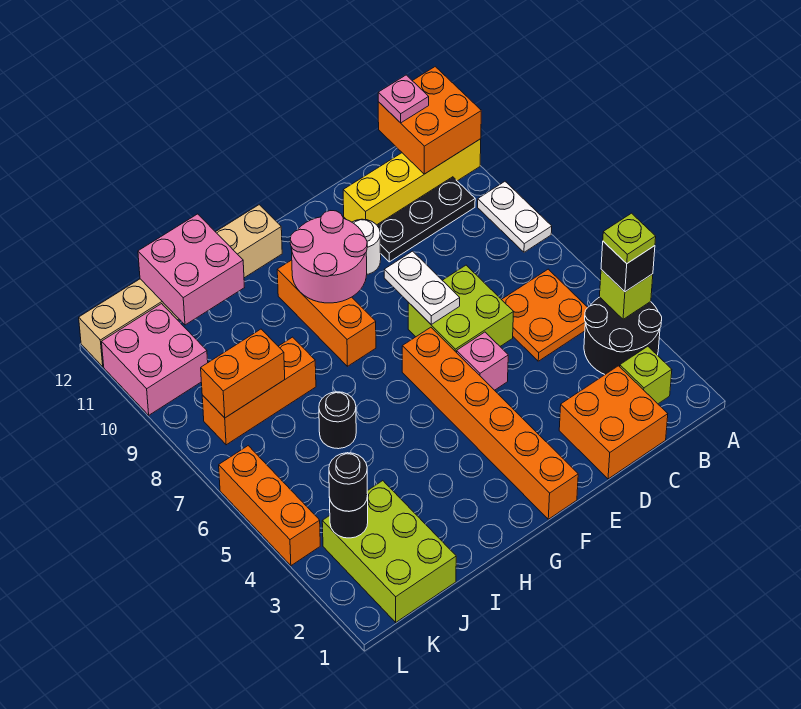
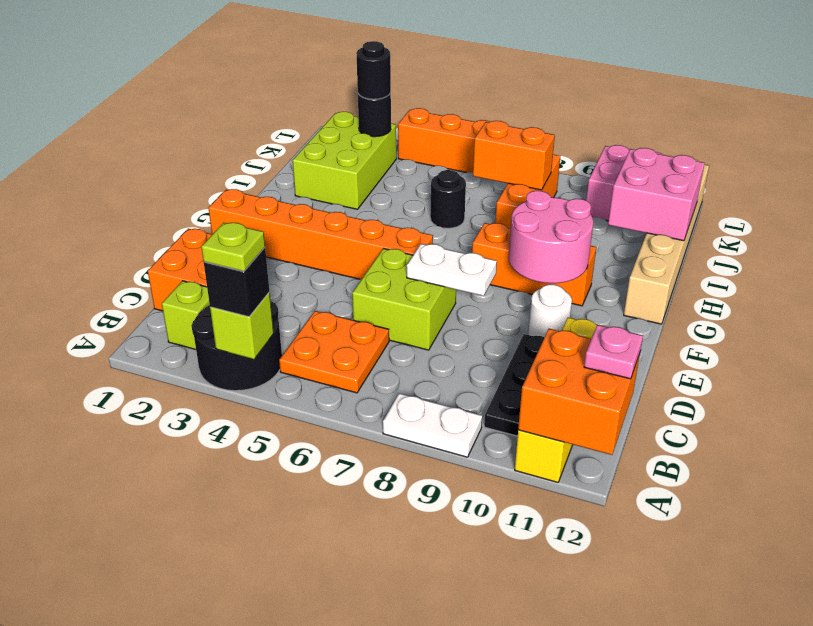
pink brick E5 level 1 -> none
lime brick J1:K3 level 1 -> lime brick I2:K3 level 1
orange brick J8:K8 level 2 -> orange brick J7:J8 level 2

